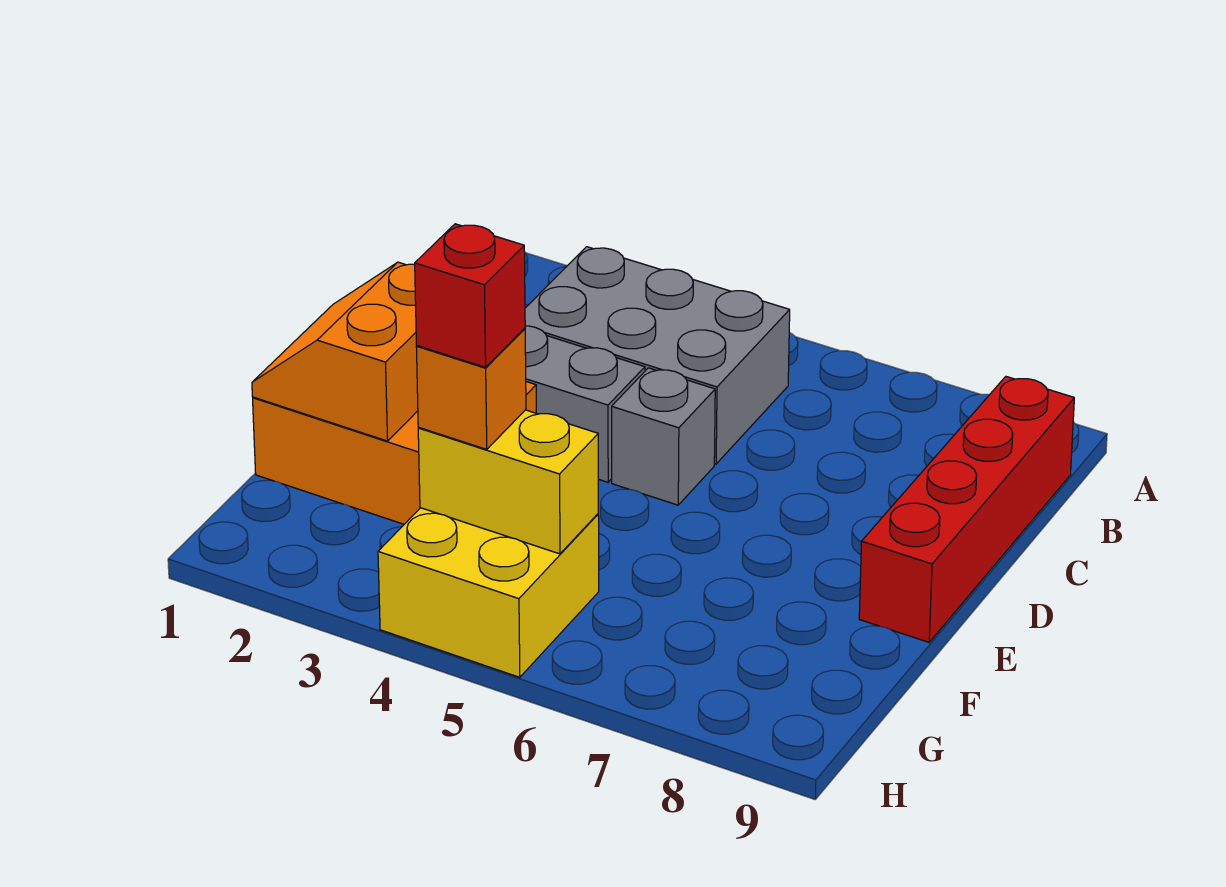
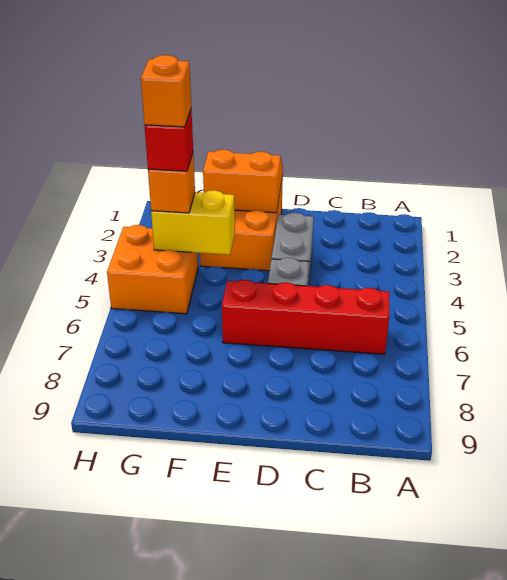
grey brick B3:C5 level 1 -> none
red brick B9:E9 level 1 -> red brick B6:E6 level 1
yellow brick G4:H5 level 1 -> orange brick G4:H5 level 1
yellow brick G4:G5 level 2 -> yellow brick F4:G4 level 2
none -> orange brick G4 level 5

